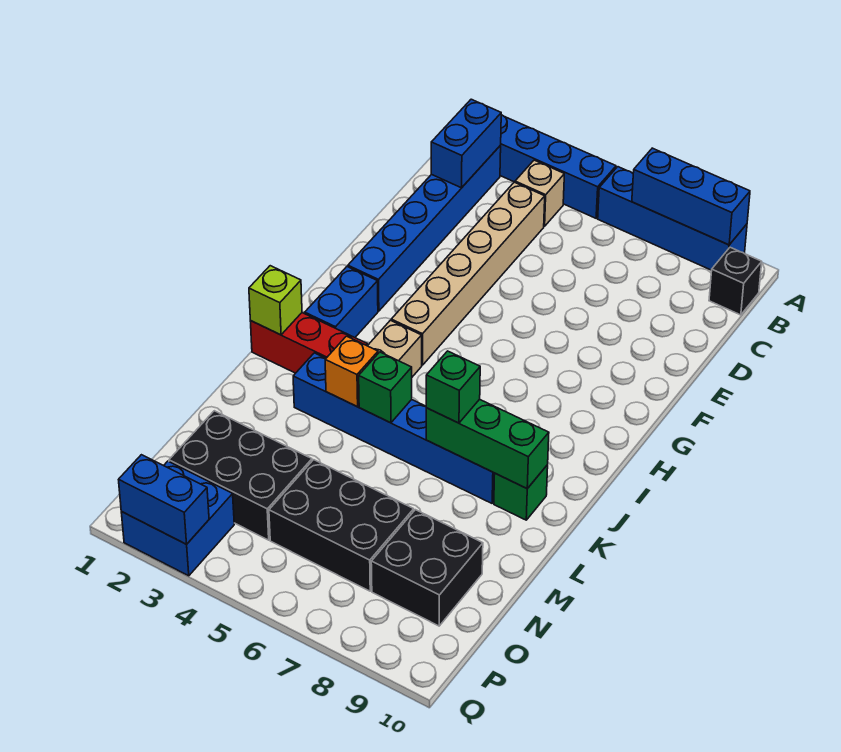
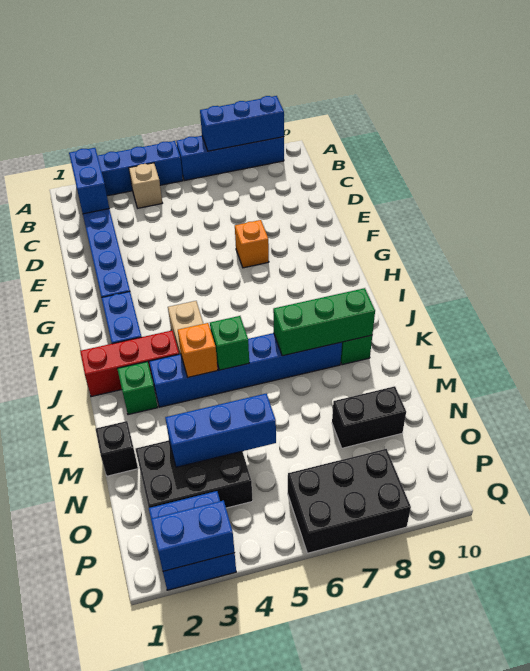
black brick B10 level 1 -> black brick M1 level 1
tan brick C4:H4 level 1 -> none
none -> orange brick F7 level 1
lime brick J1 level 2 -> none
green brick K7 level 3 -> green brick K2 level 1
none -> blue brick N3:N5 level 2
black brick N5:O7 level 1 -> black brick P6:Q8 level 1
black brick N8:O9 level 1 -> black brick N8:N9 level 1

